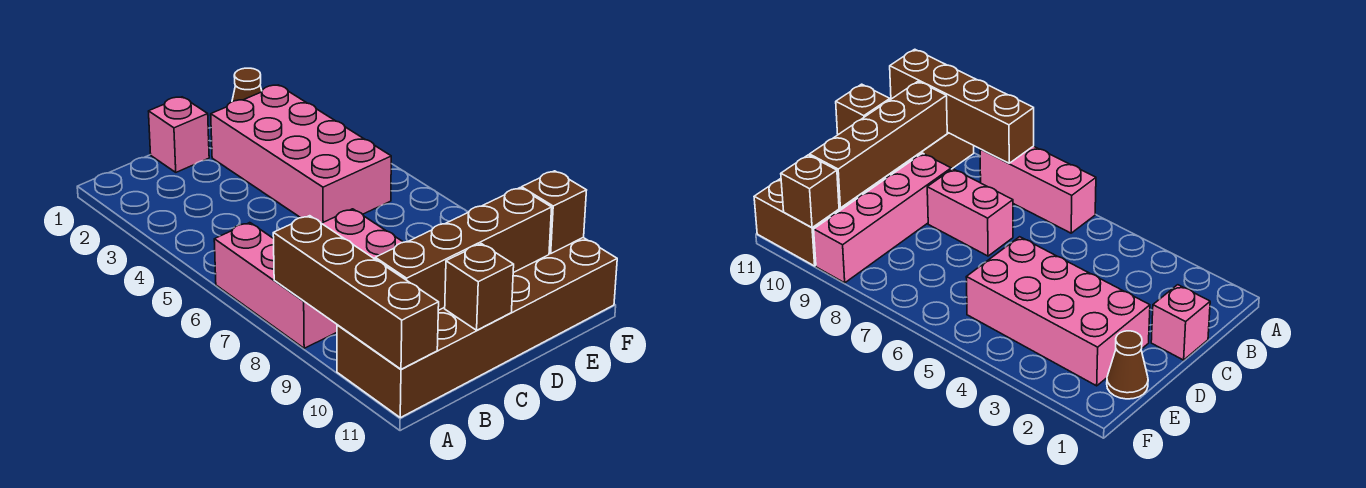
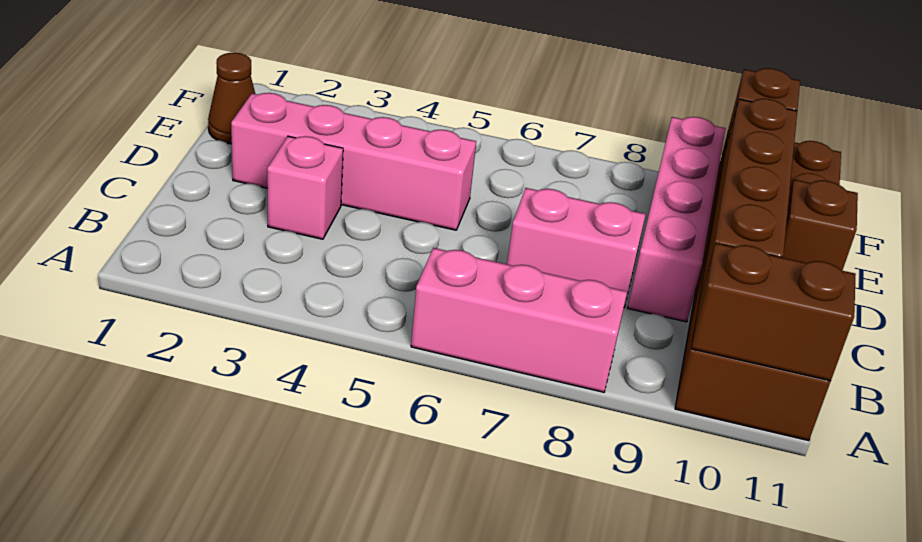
brown brick A8:A11 level 2 -> brown brick A10:A11 level 2
pink brick C1 level 1 -> pink brick C3 level 1
pink brick D2:E5 level 1 -> pink brick D2:D5 level 1

